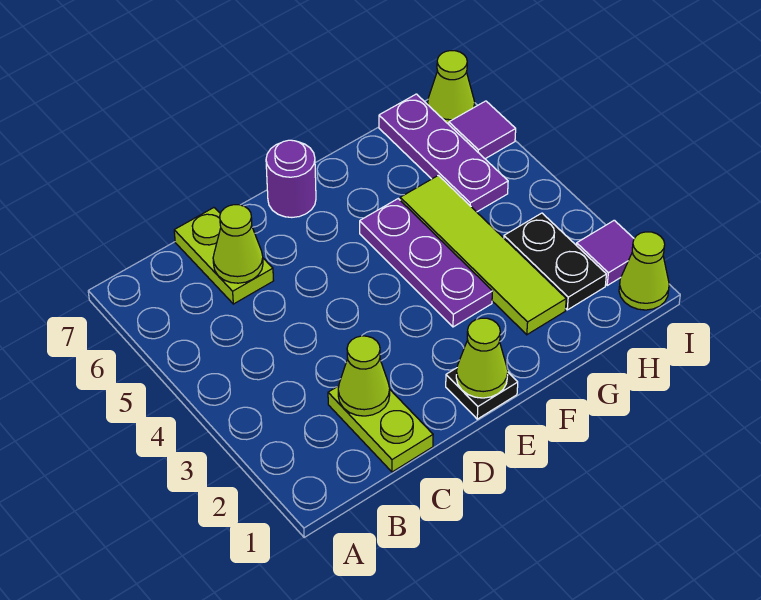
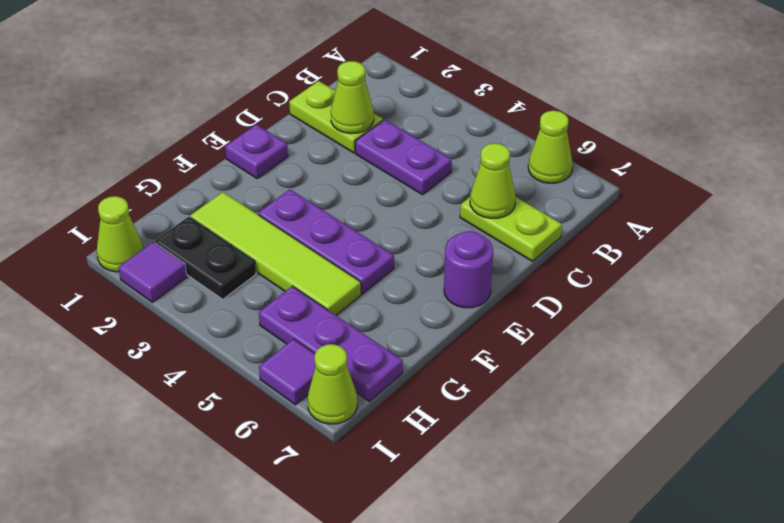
none -> purple plate C3:C4 level 1
black plate E1 level 1 -> purple plate E1 level 1
lime cone E1 level 2 -> lime cone A6 level 1

